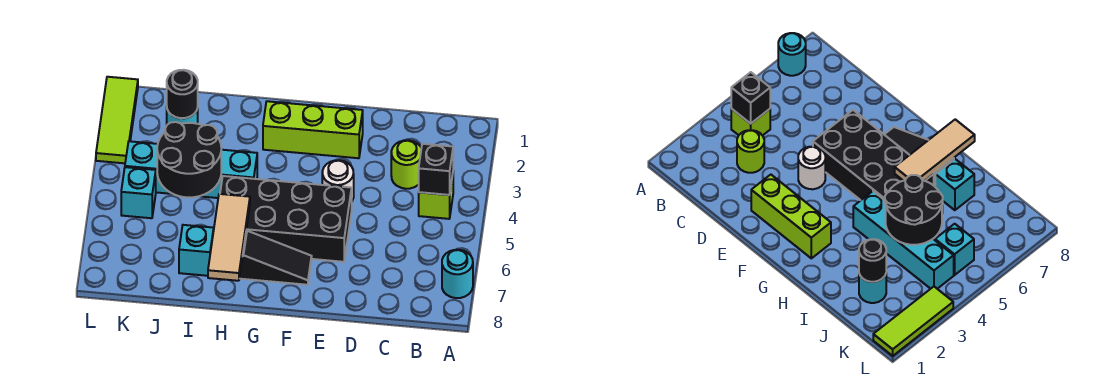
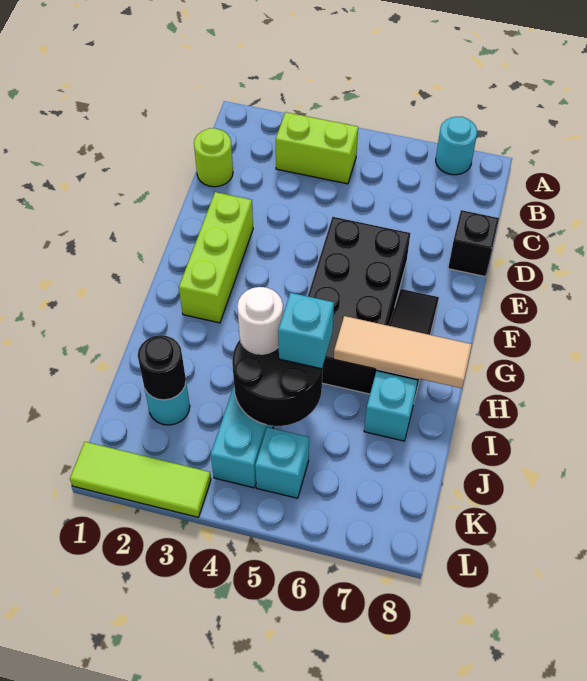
lime brick B4 level 1 -> lime brick B3:B4 level 1
black brick B4 level 2 -> black brick D8 level 1
lime round brick C3 level 1 -> lime round brick C1 level 1
white round brick E4 level 1 -> white round brick I4 level 3
none -> cyan brick I5 level 3

